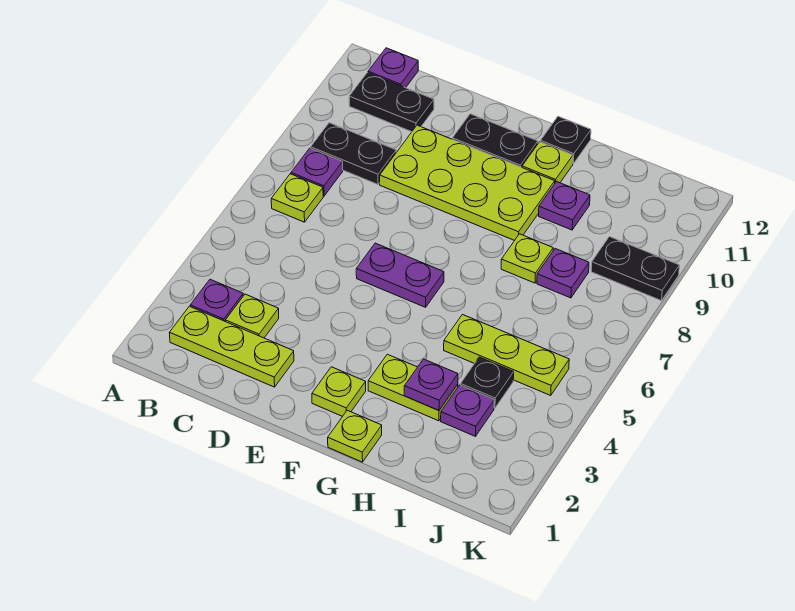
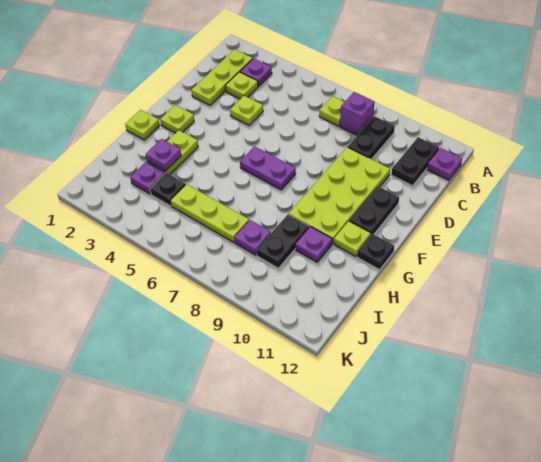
purple plate B8 level 1 -> purple brick B8 level 1
purple plate E6:F6 level 1 -> purple plate F6:F7 level 1
lime plate H5:J5 level 1 -> lime plate I5:I7 level 1
lime plate H8 level 1 -> lime plate D4 level 1
black plate J9:K9 level 1 -> black plate H9:I9 level 1

